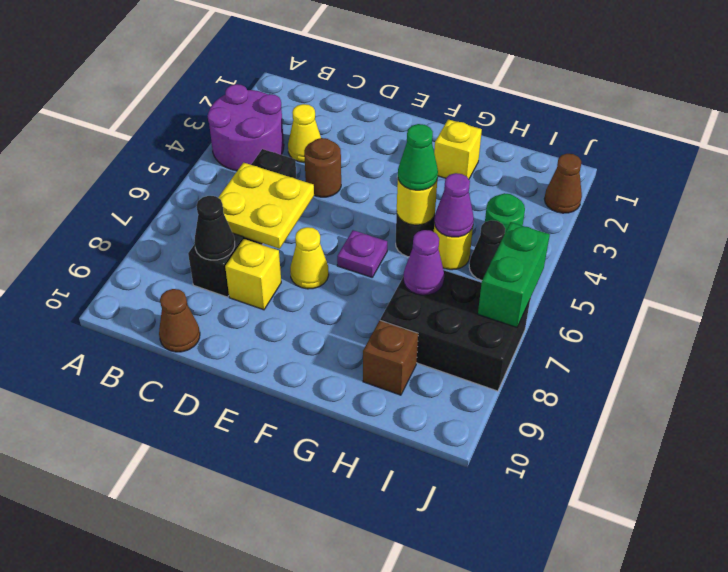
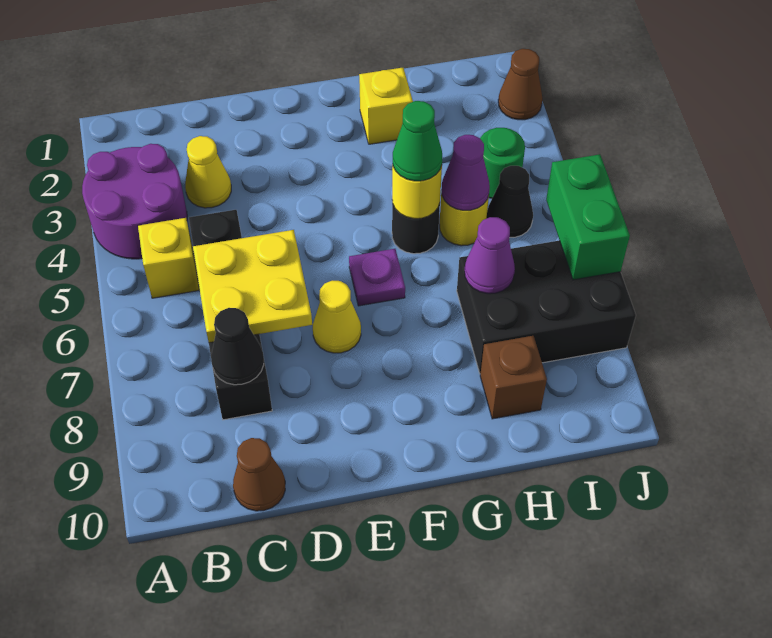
brown round brick D4 level 1 -> none
yellow brick D8 level 1 -> yellow brick B5 level 1

